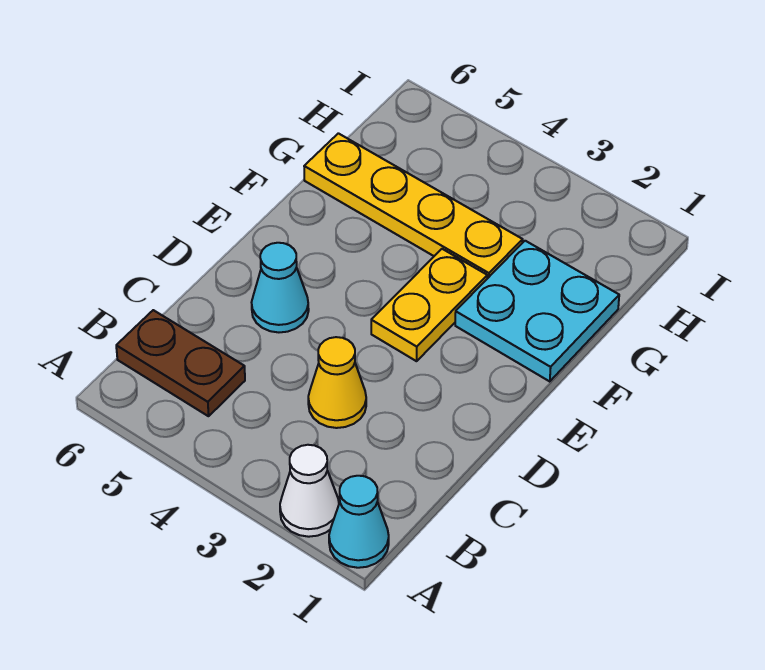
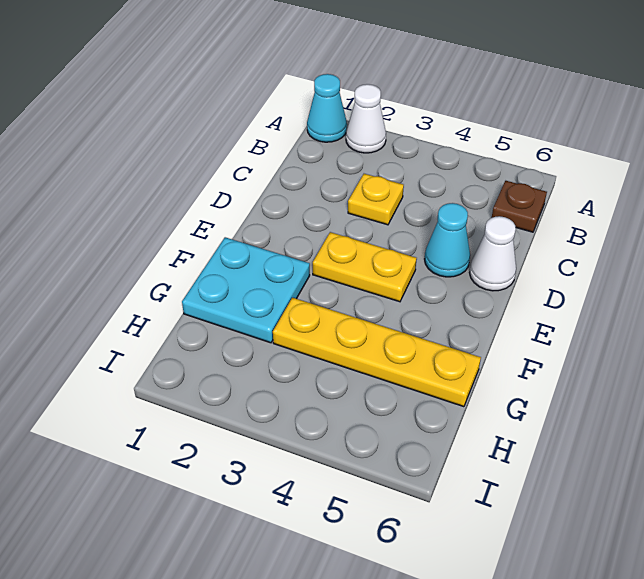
brown plate B5:B6 level 1 -> brown plate B6 level 1
yellow cone C3 level 1 -> yellow plate C3 level 1
none -> white cone D6 level 1
yellow plate E3:F3 level 1 -> yellow plate E3:E4 level 1

